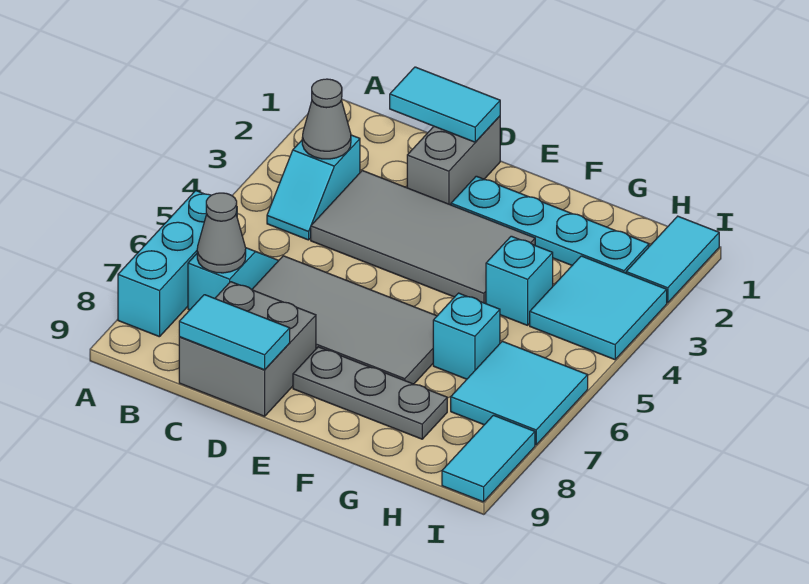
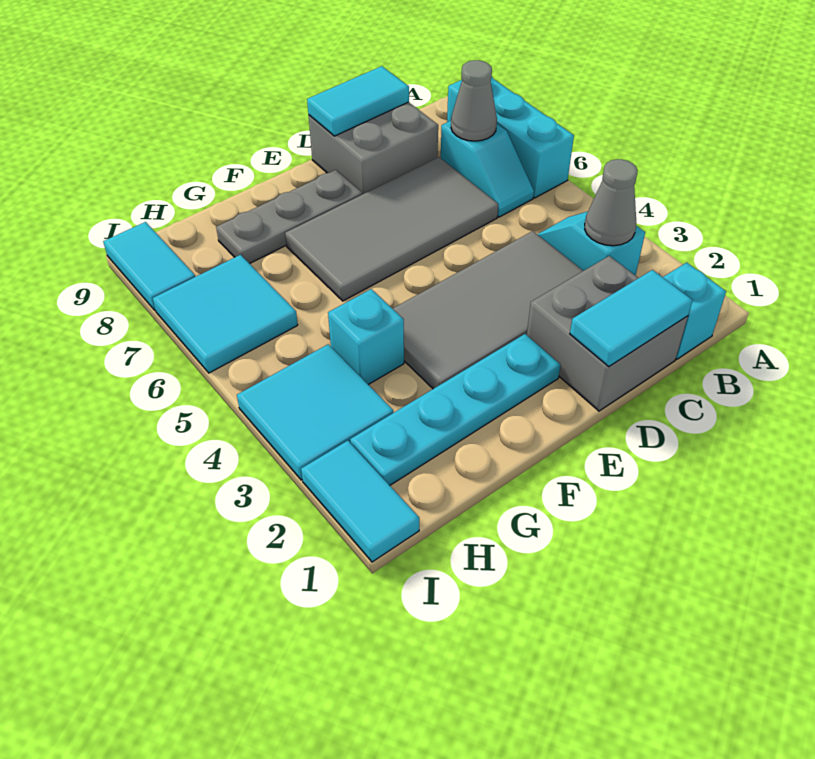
grey brick D1:D2 level 1 -> grey brick C1:D2 level 1
cyan brick G6 level 1 -> cyan brick B1 level 1

